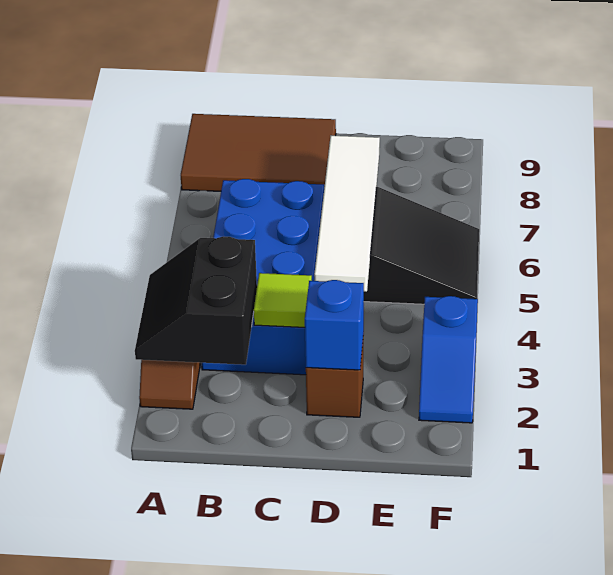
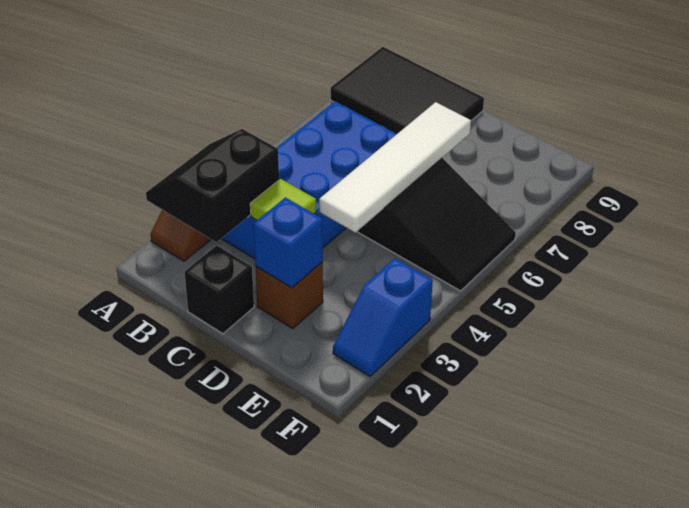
brown tile A8:C9 level 1 -> black tile A8:C9 level 1
none -> black brick C1 level 1

